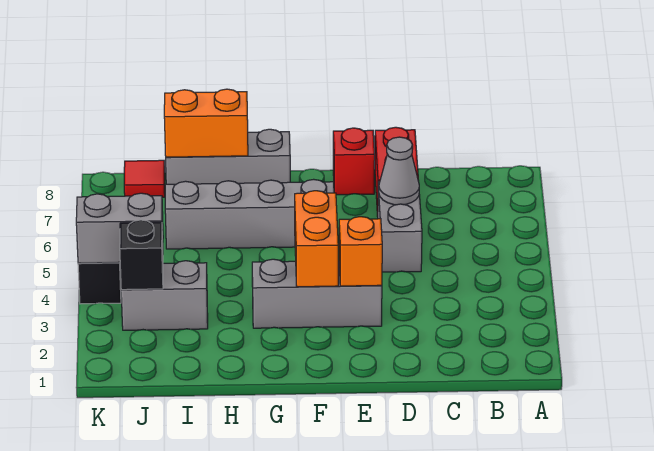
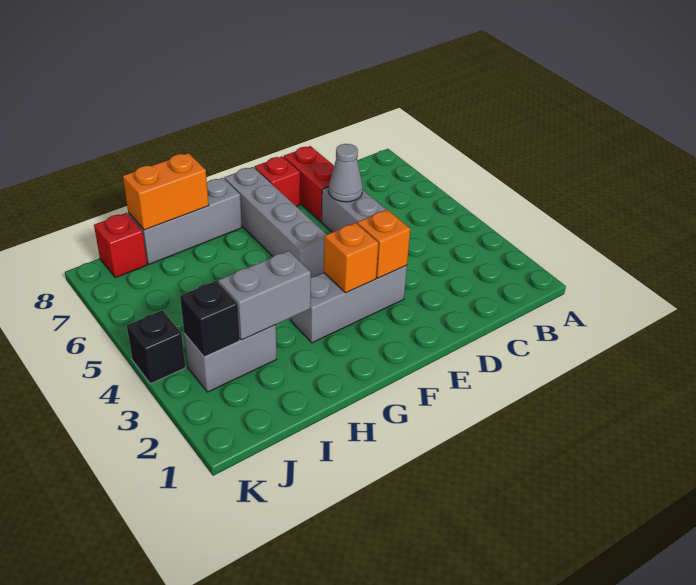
orange brick F3:F4 level 2 -> orange brick F3 level 2
grey brick F6:I6 level 1 -> grey brick F5:F8 level 1
grey brick J4:K4 level 2 -> grey brick H3:I3 level 2
red tile J8 level 1 -> red brick J8 level 1

